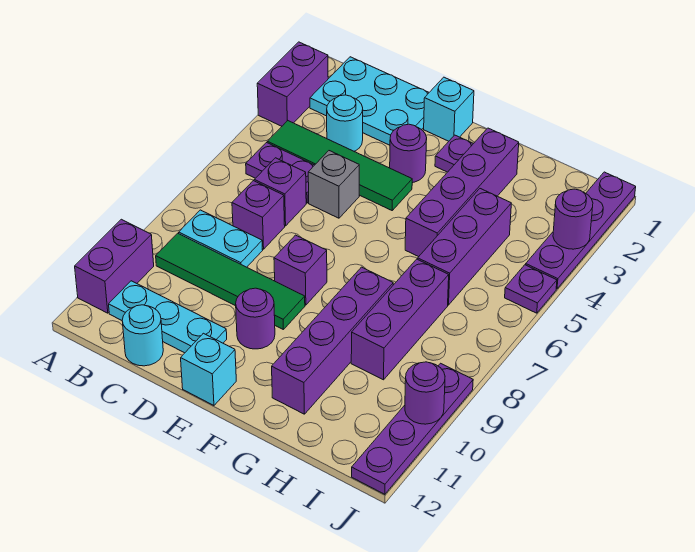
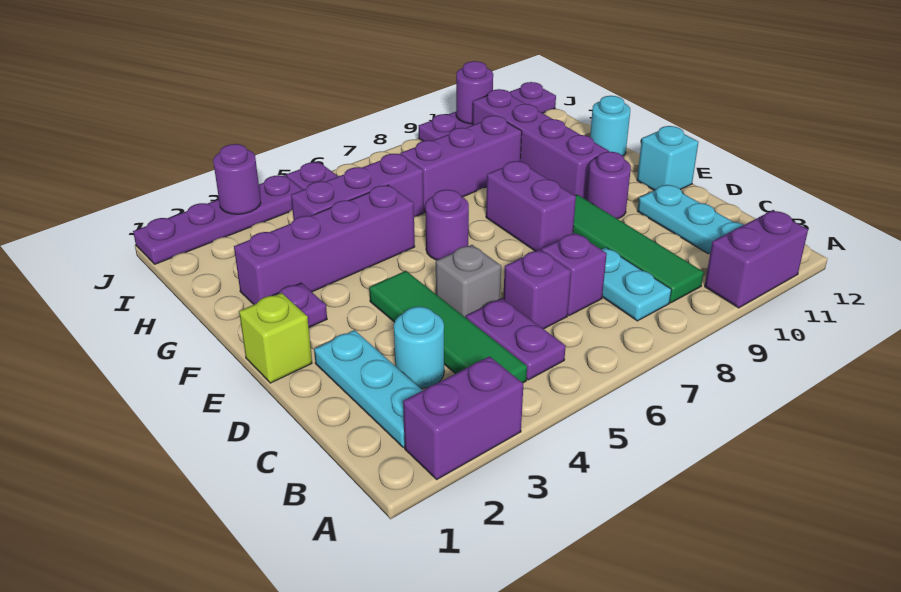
cyan plate B1:D2 level 1 -> cyan plate B2:D2 level 1
cyan round brick C12 level 1 -> cyan round brick G12 level 1
cyan brick E1 level 1 -> lime brick E1 level 1
purple round brick E3 level 1 -> purple round brick F6 level 1
purple brick E8 level 1 -> purple brick E8:F8 level 1
purple brick G8:G11 level 1 -> purple brick F10:I10 level 1

